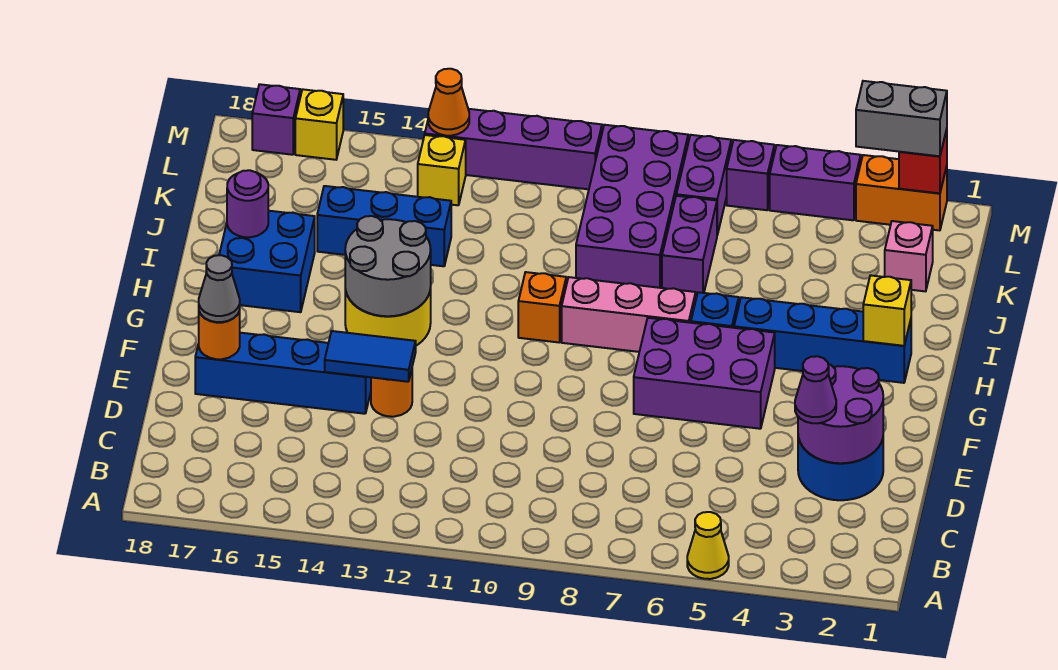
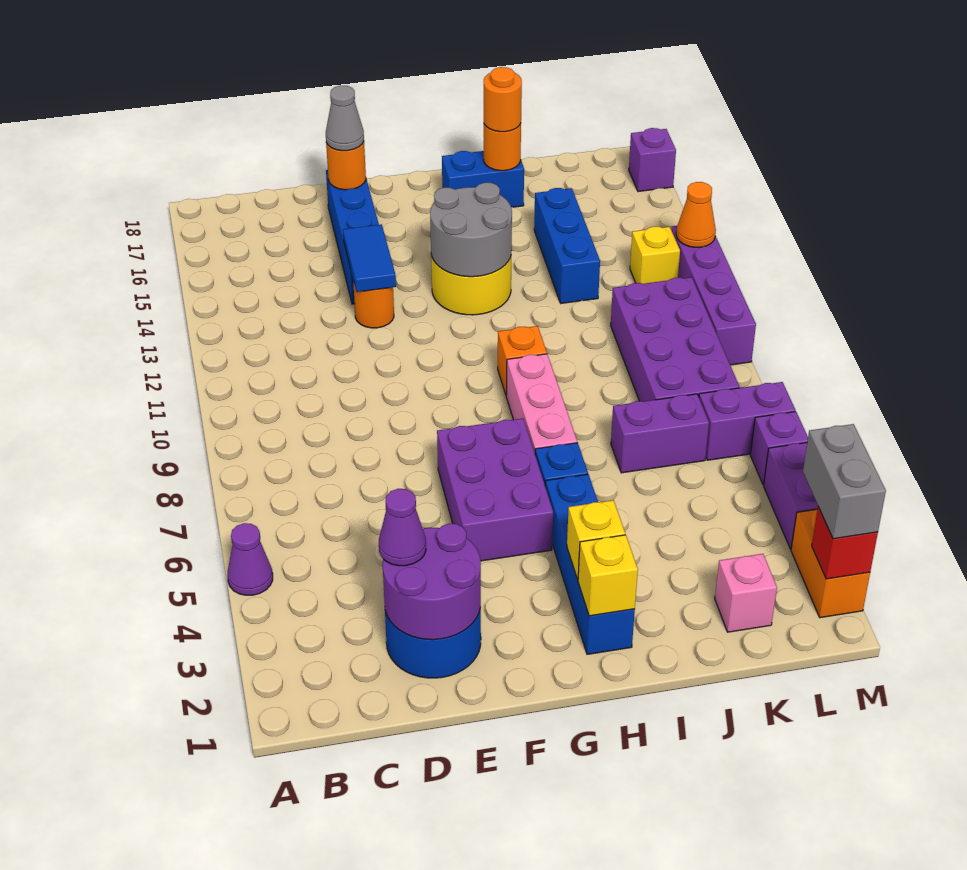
yellow cone A5 level 1 -> purple cone A5 level 1
blue brick H16:I17 level 1 -> blue brick H17:I17 level 1
purple round brick I17 level 2 -> orange round brick I17 level 2
none -> orange round brick I17 level 3
purple brick J8:M9 level 1 -> purple brick K8:L11 level 1
yellow brick M16 level 1 -> yellow brick H3 level 2

